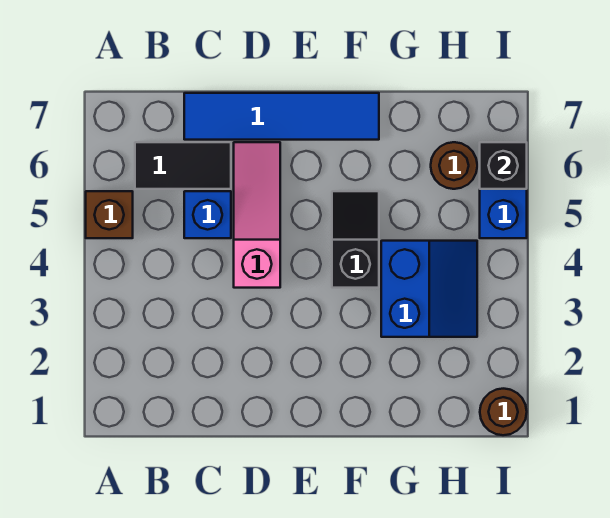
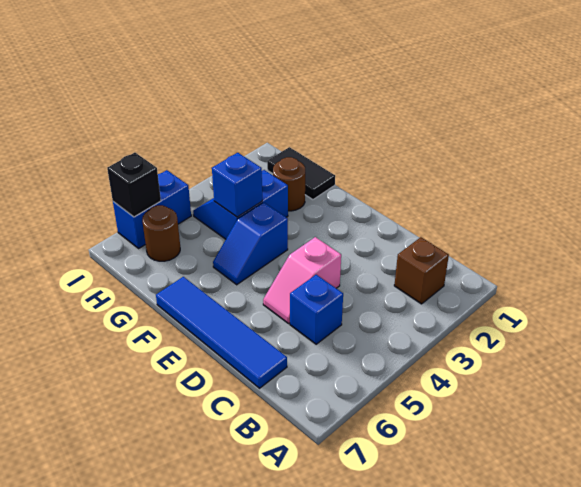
brown brick A5 level 1 -> brown brick B2 level 1
black tile B6:C6 level 1 -> black tile G1:H1 level 1
pink slope D4:D6 level 1 top 4 -> pink slope D4:D5 level 1 top 4
black slope F4:F5 level 1 top 4 -> blue slope F4:F5 level 1 top 4
none -> blue brick G4 level 2
brown round brick I1 level 1 -> brown round brick G2 level 1

